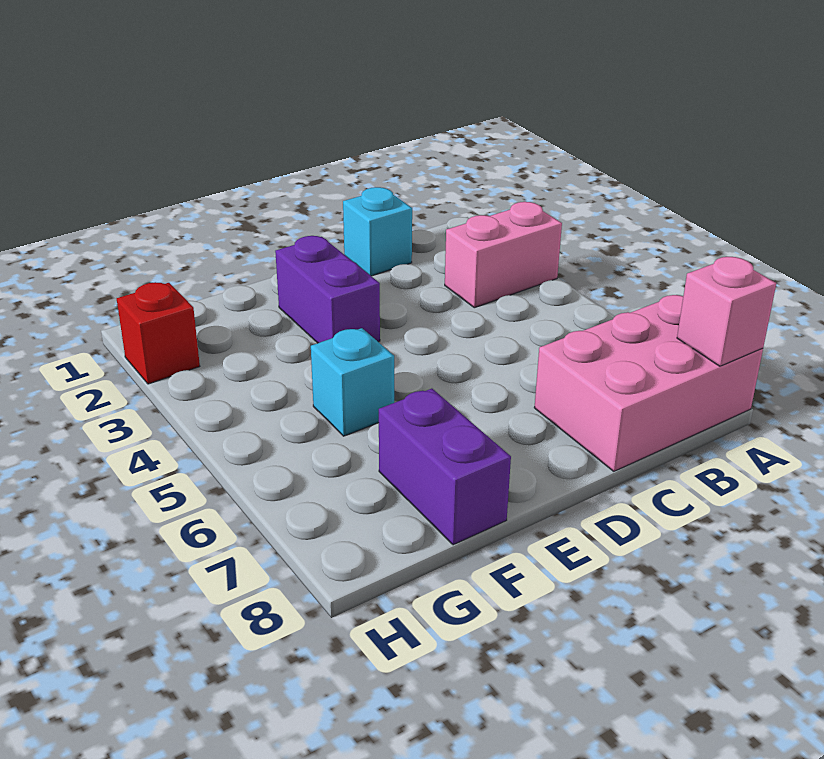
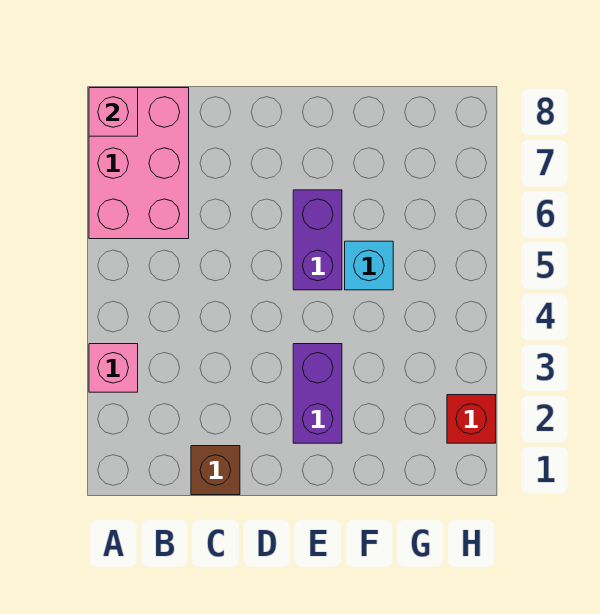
pink brick A3:B3 level 1 -> pink brick A3 level 1
pink brick A7:C8 level 1 -> pink brick A6:B8 level 1
cyan brick C1 level 1 -> brown brick C1 level 1
purple brick F7:F8 level 1 -> purple brick E5:E6 level 1

